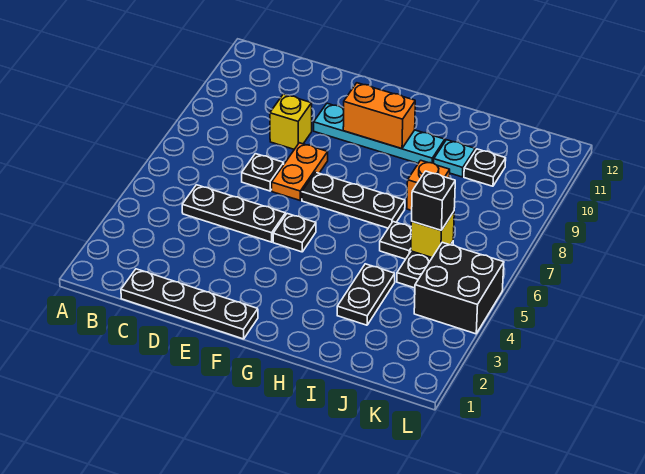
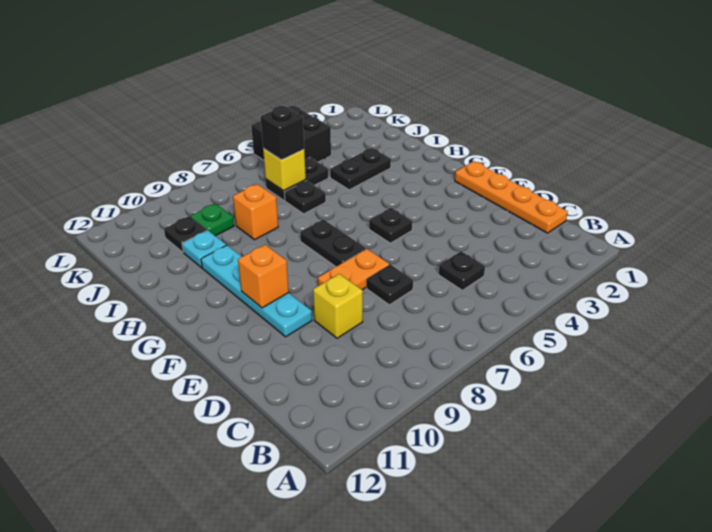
black plate C1:F1 level 1 -> orange plate C1:F1 level 1
black plate C5:E5 level 1 -> black plate C5 level 1
black plate F7:H7 level 1 -> black plate F7:G7 level 1
orange brick F10:G10 level 2 -> orange brick F10 level 2
none -> green plate J9 level 1

